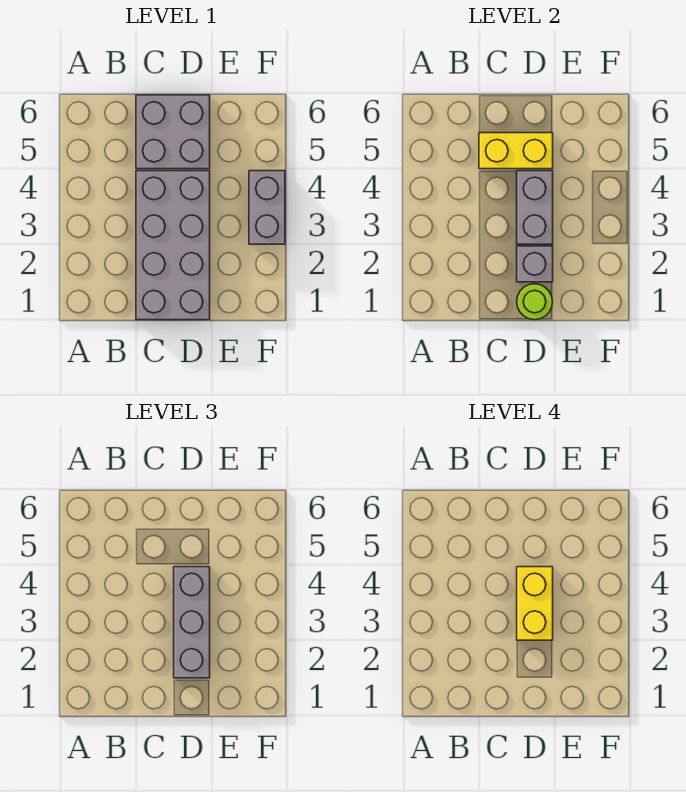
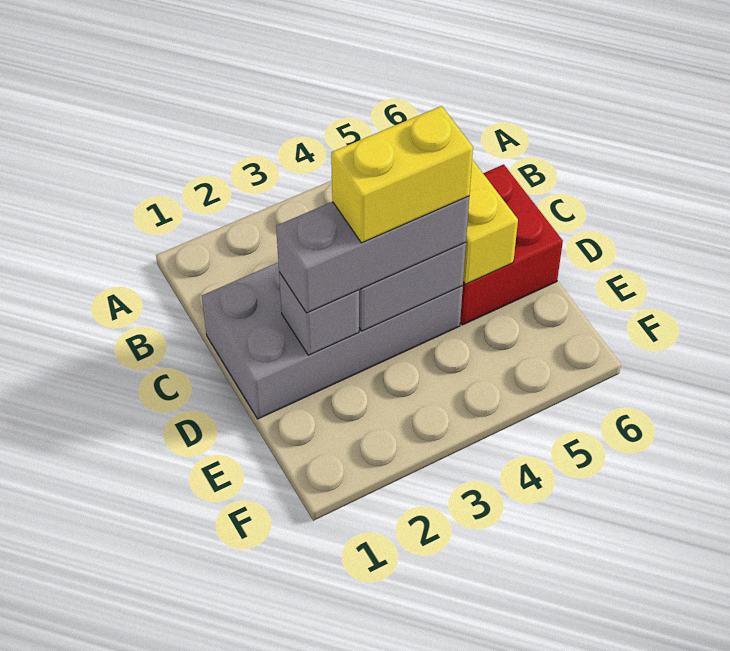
grey brick C5:D6 level 1 -> red brick C5:D6 level 1
lime round brick D1 level 2 -> none
grey brick F3:F4 level 1 -> none

